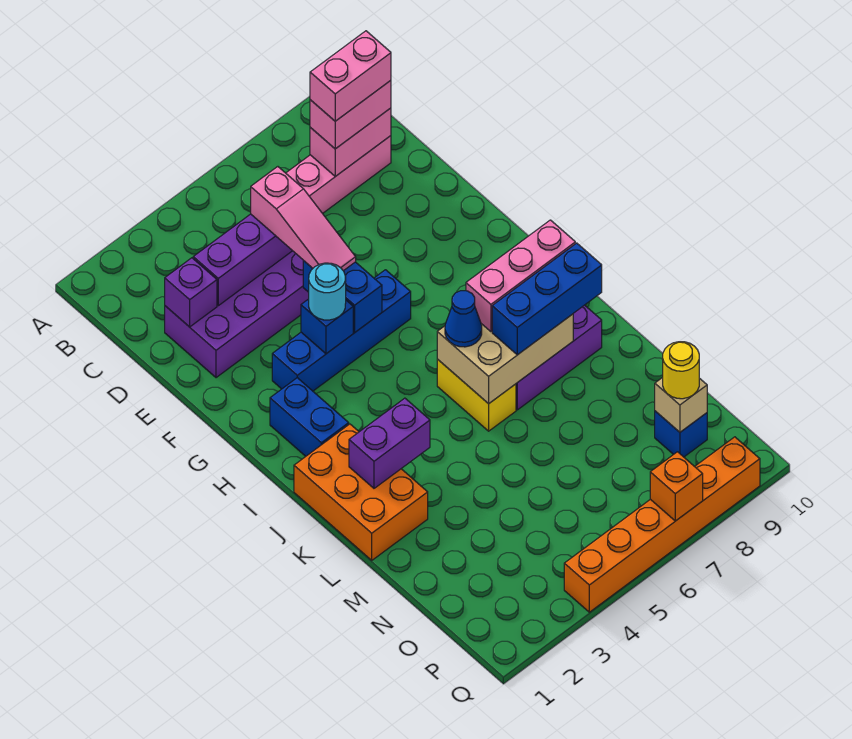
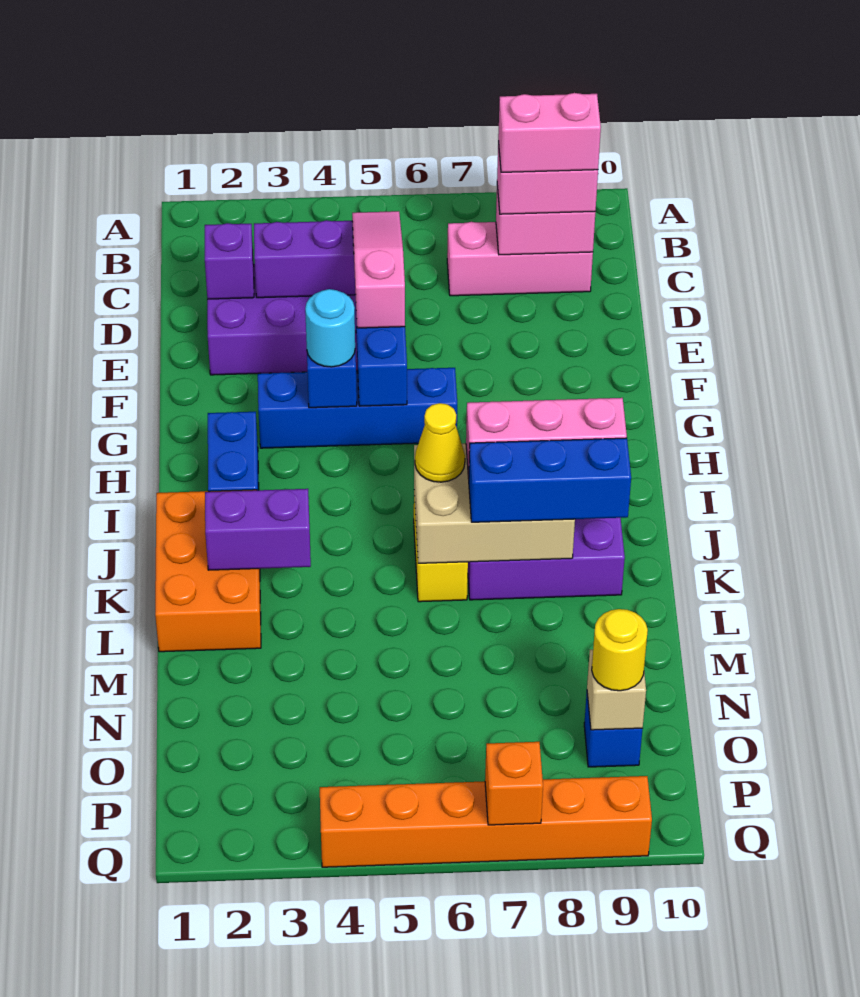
pink slope D5:F5 level 3 top D -> pink slope D5:F5 level 3 top F
blue cone J6 level 3 -> yellow cone J6 level 3

